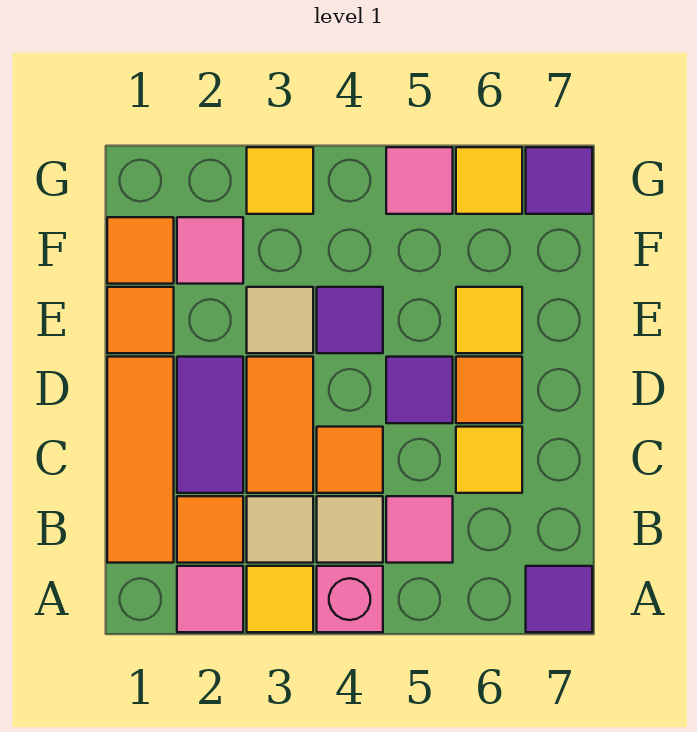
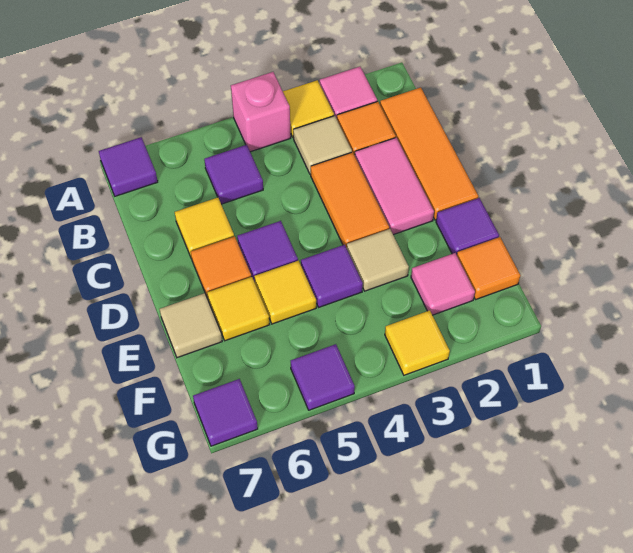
tan tile B4 level 1 -> tan tile E7 level 1
pink tile B5 level 1 -> purple tile B5 level 1
purple tile C2:D2 level 1 -> pink tile C2:D2 level 1
orange tile C4 level 1 -> none
orange tile E1 level 1 -> purple tile E1 level 1
pink tile G5 level 1 -> purple tile G5 level 1
yellow tile G6 level 1 -> yellow tile E5 level 1

